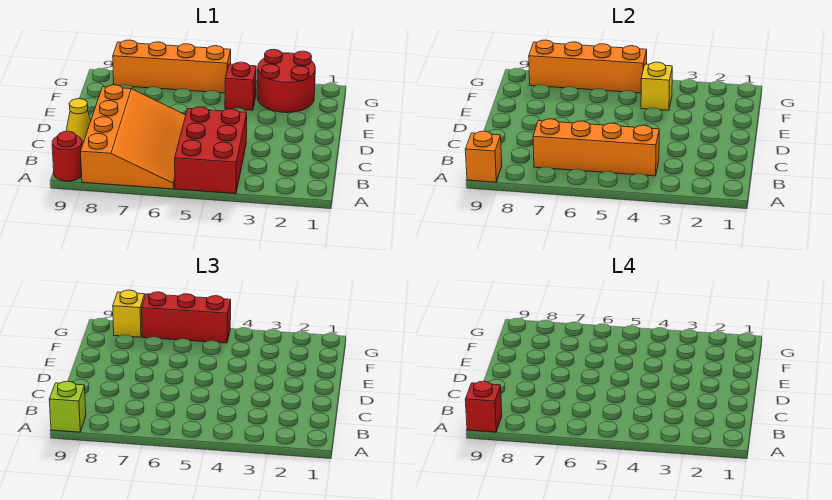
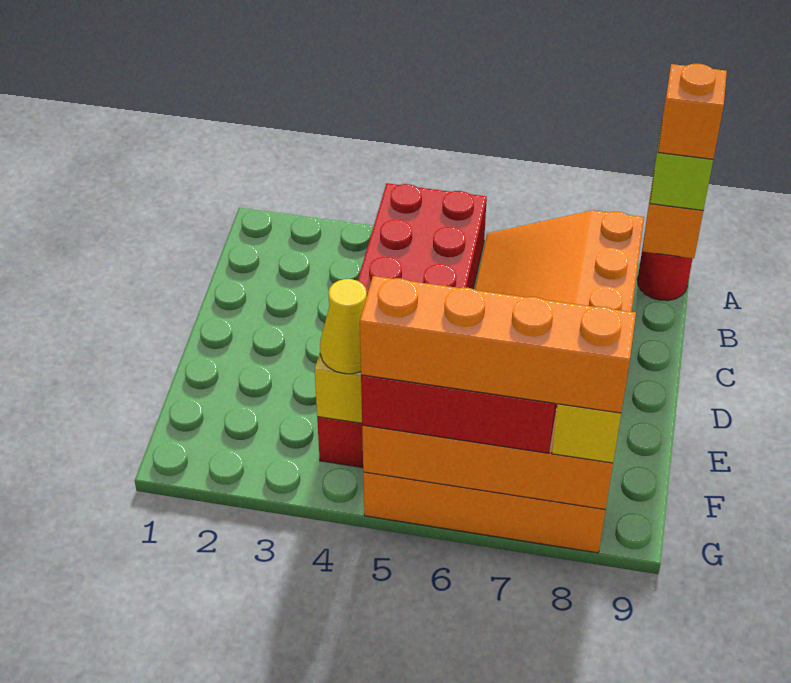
red brick A9 level 4 -> orange brick A9 level 4
orange brick B4:B7 level 2 -> orange brick G5:G8 level 4
yellow cone C9 level 1 -> yellow cone F4 level 3
red round brick F2:G3 level 1 -> none

